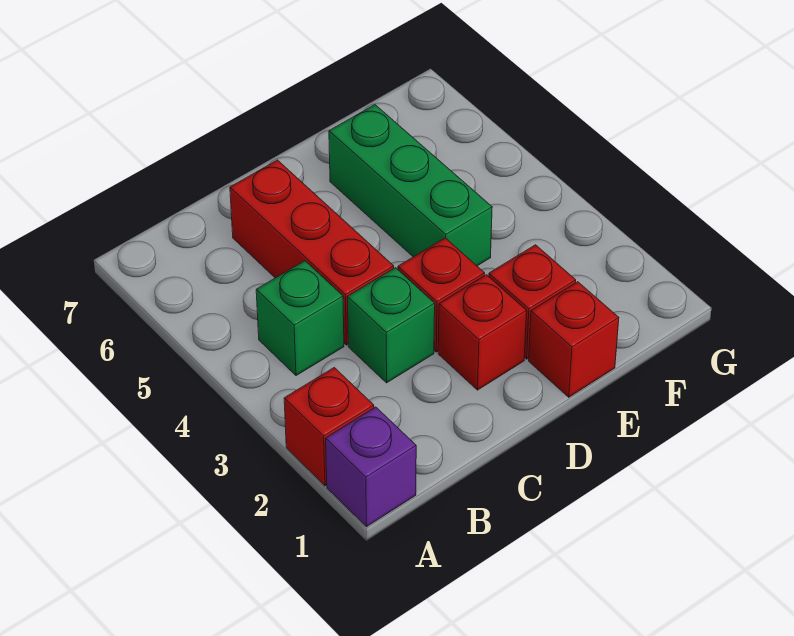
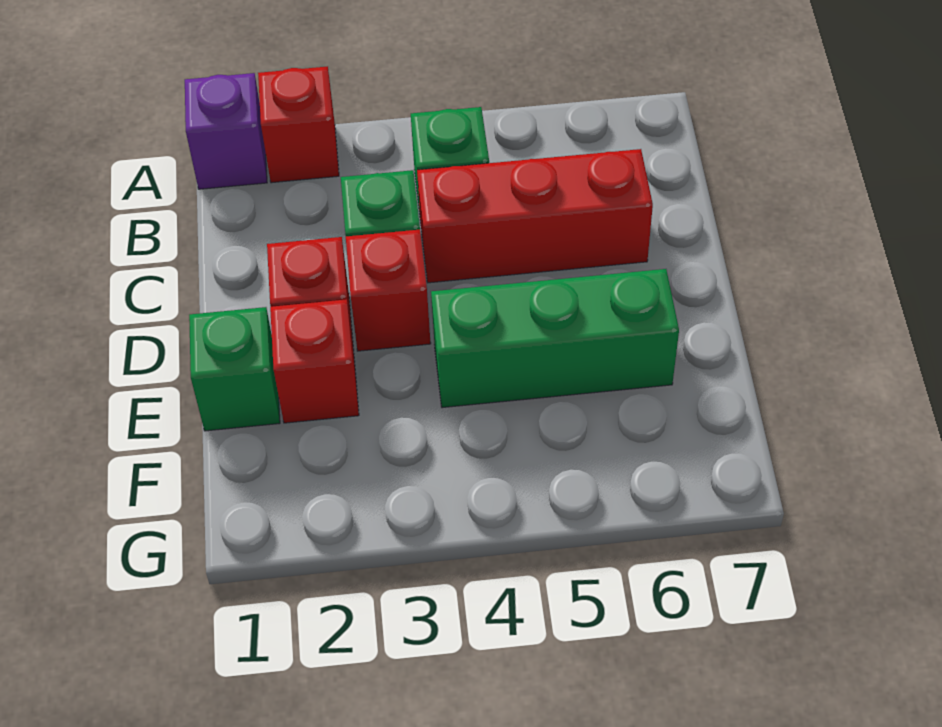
red brick E1 level 1 -> green brick E1 level 1

